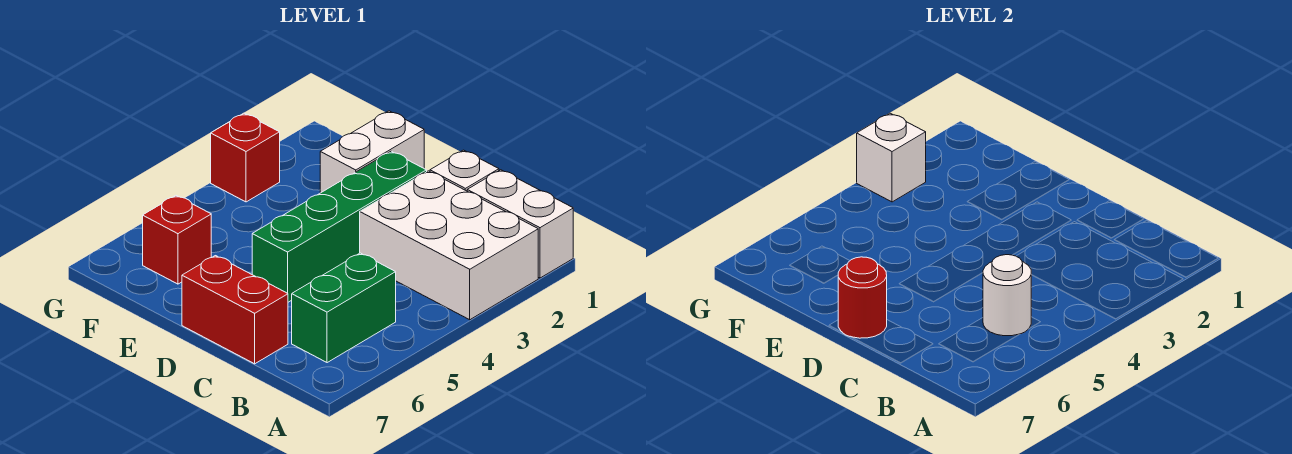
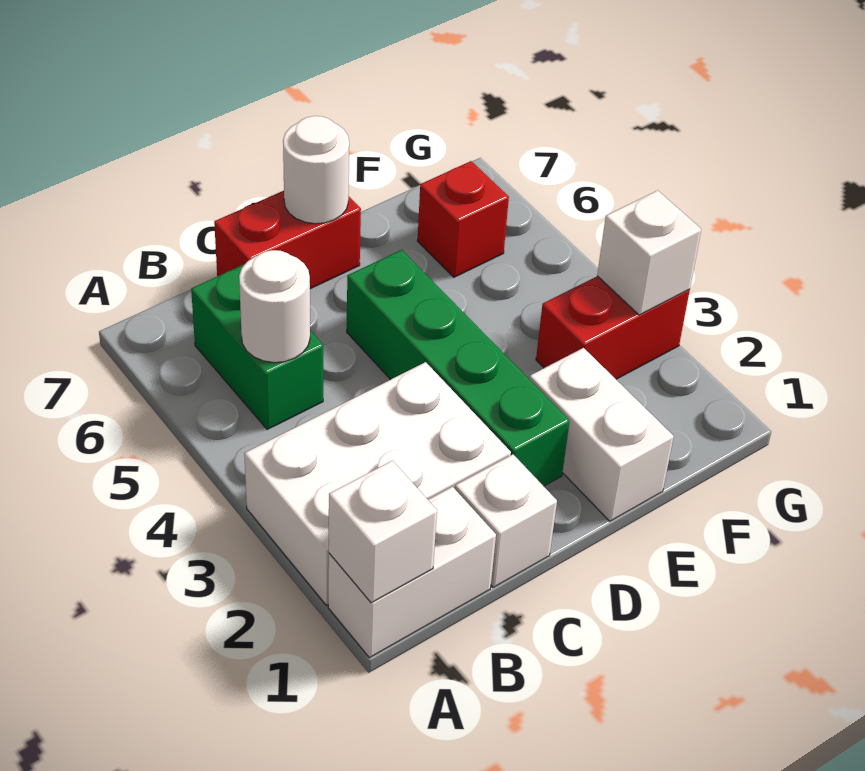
none -> white brick A1 level 2
red round brick D7 level 2 -> white round brick D7 level 2
red brick G3 level 1 -> red brick F3:G3 level 1

